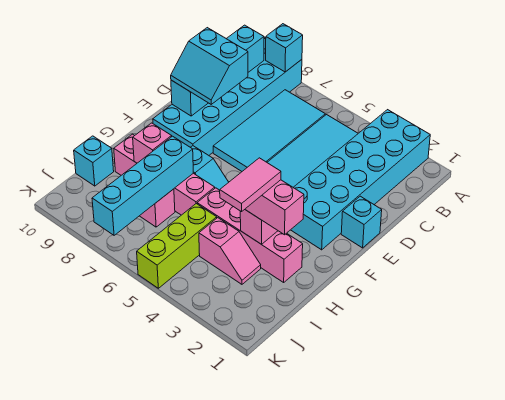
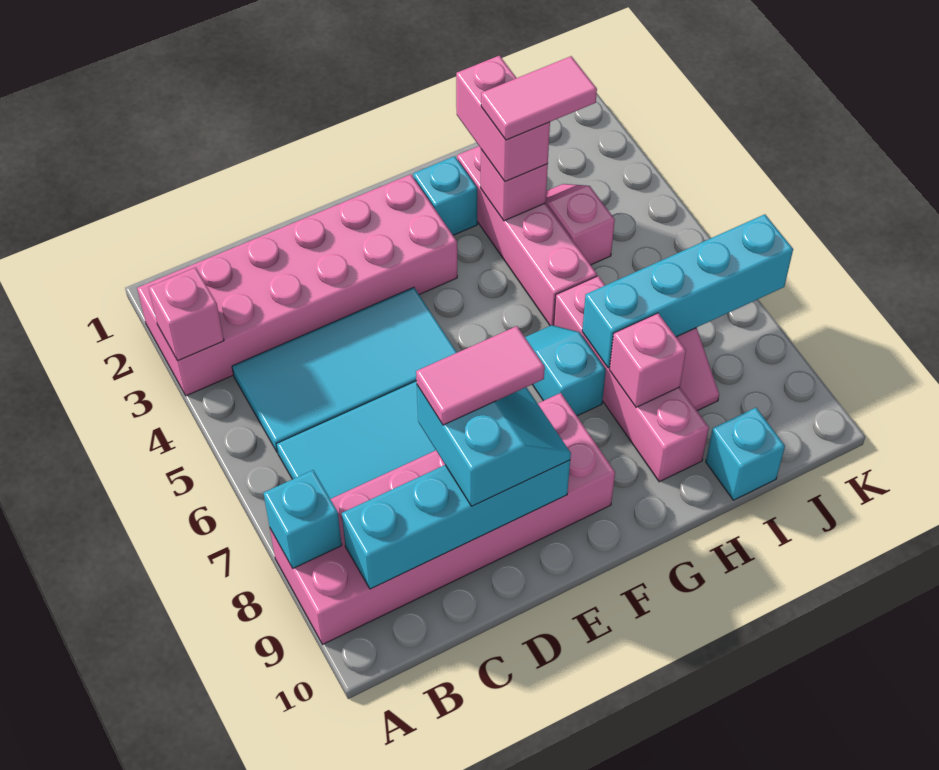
cyan brick A2:F3 level 1 -> pink brick A2:F3 level 1
none -> pink brick A3 level 2
cyan brick A8:F9 level 1 -> pink brick A8:F9 level 1
none -> pink tile D8:E8 level 4
cyan brick E1 level 1 -> cyan brick G2 level 1
lime brick I5:K5 level 1 -> none

